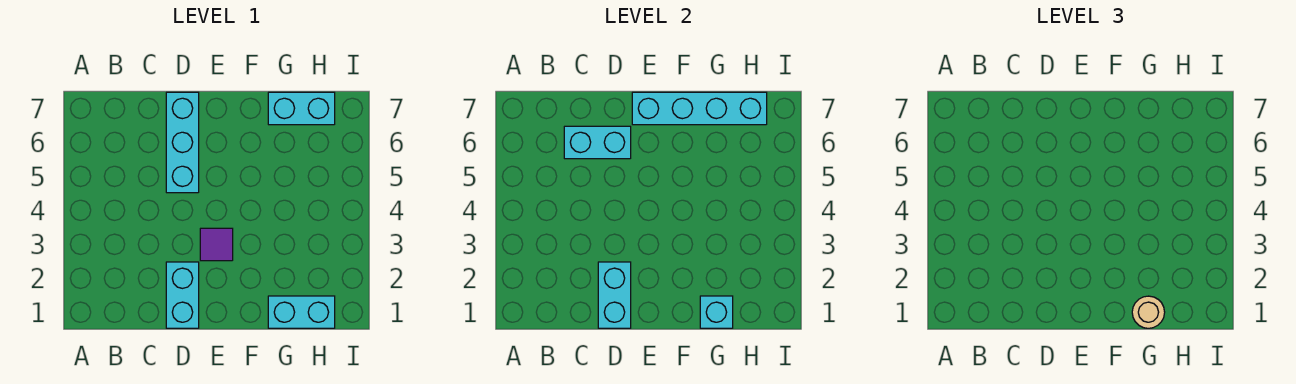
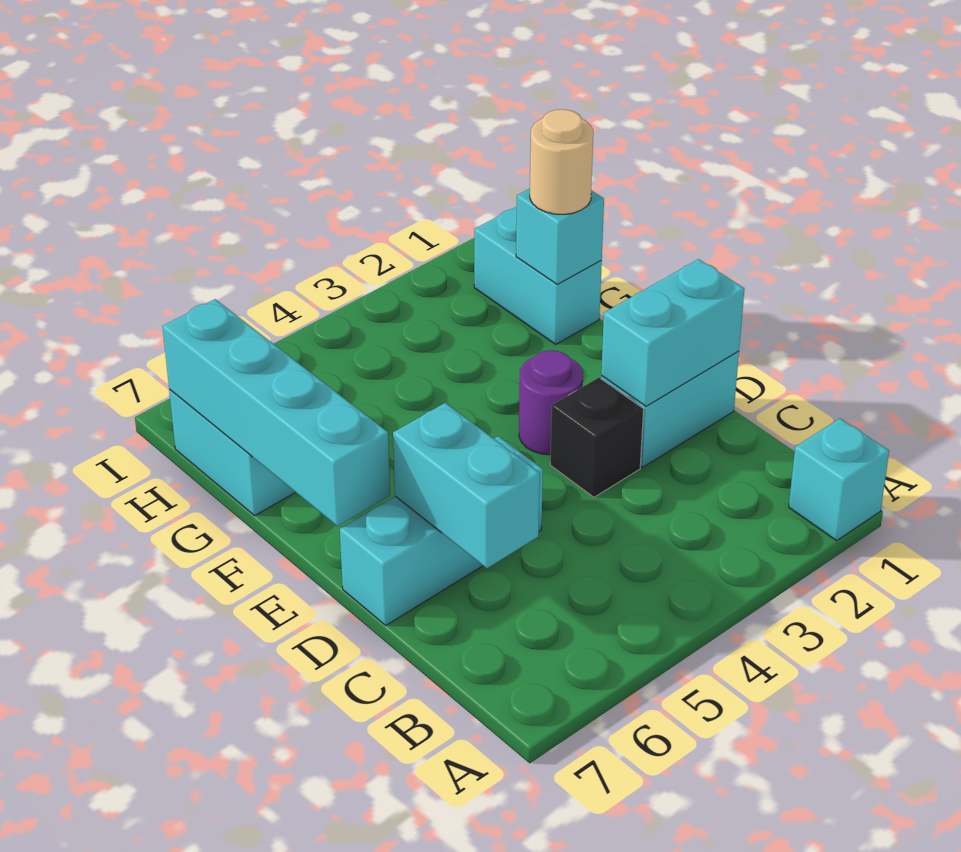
none -> cyan brick A1 level 1
none -> black brick D3 level 1
purple tile E3 level 1 -> purple round brick E3 level 1

